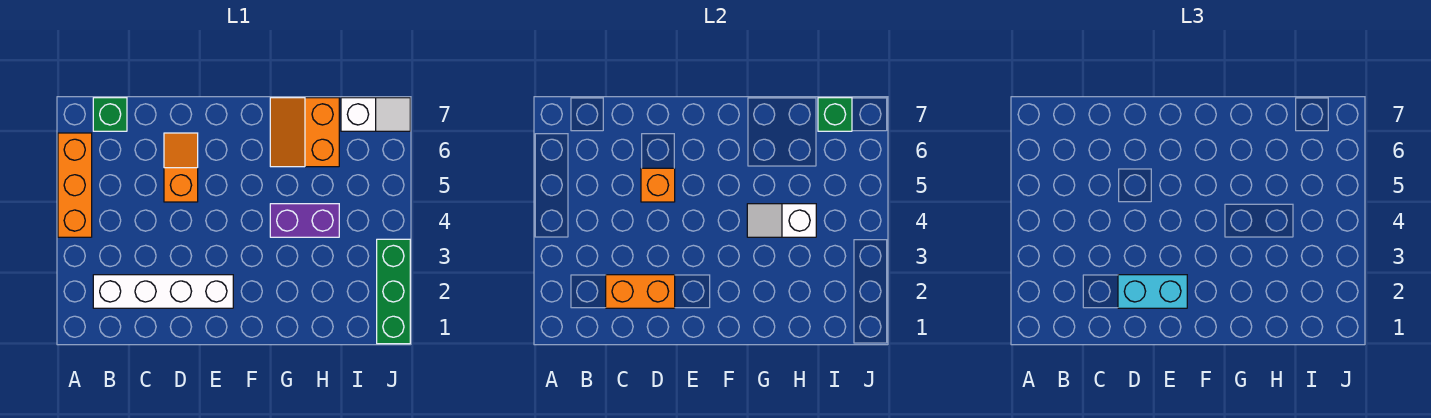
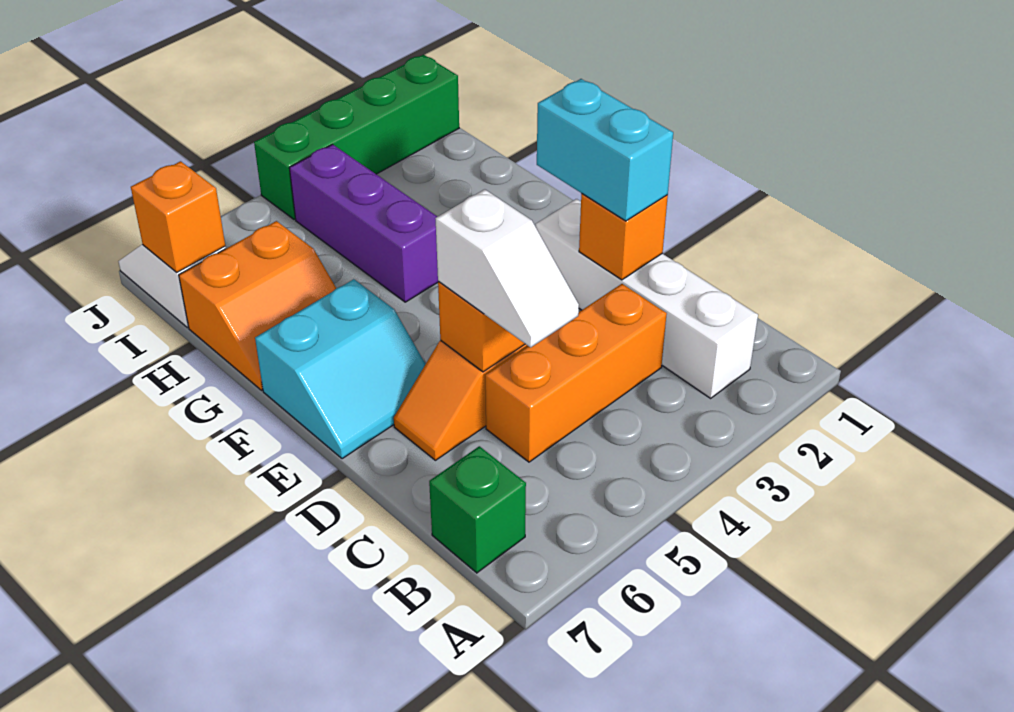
orange brick A4:A6 level 1 -> orange brick C3:C5 level 1
orange brick C2:D2 level 2 -> orange brick D2 level 2
none -> cyan slope E6:F7 level 1 top F
purple brick G4:H4 level 1 -> purple brick G4:I4 level 1
white slope G4:H4 level 2 top H -> white slope C5:D5 level 3 top D
green brick I7 level 2 -> orange brick I7 level 2
green brick J1:J3 level 1 -> green brick J1:J4 level 1

